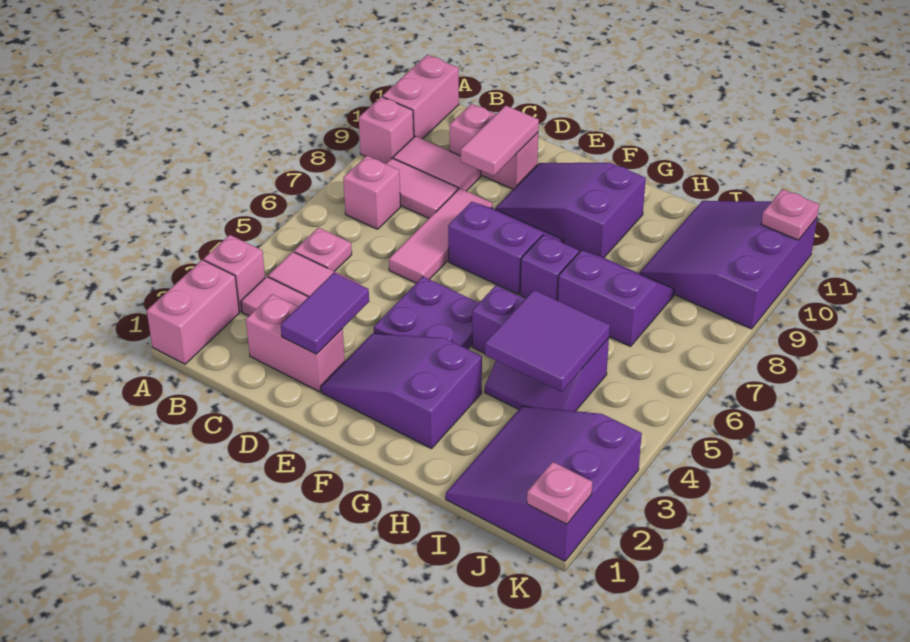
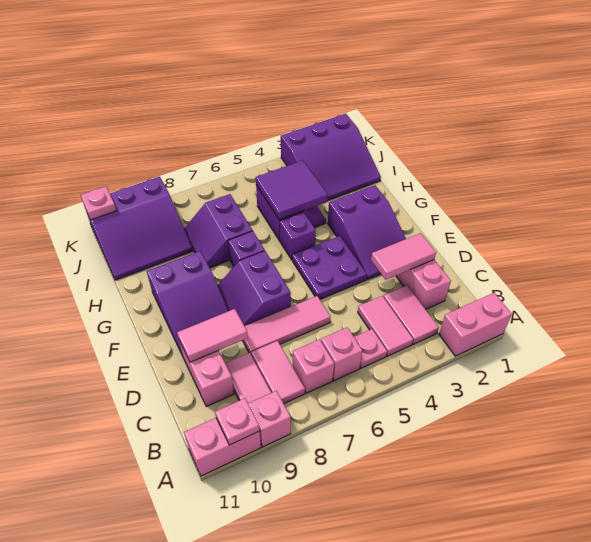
pink brick A3 level 1 -> pink brick B6 level 1
purple tile D2:D3 level 2 -> pink tile D2:D3 level 2
pink plate K1 level 2 -> pink plate A10 level 2

